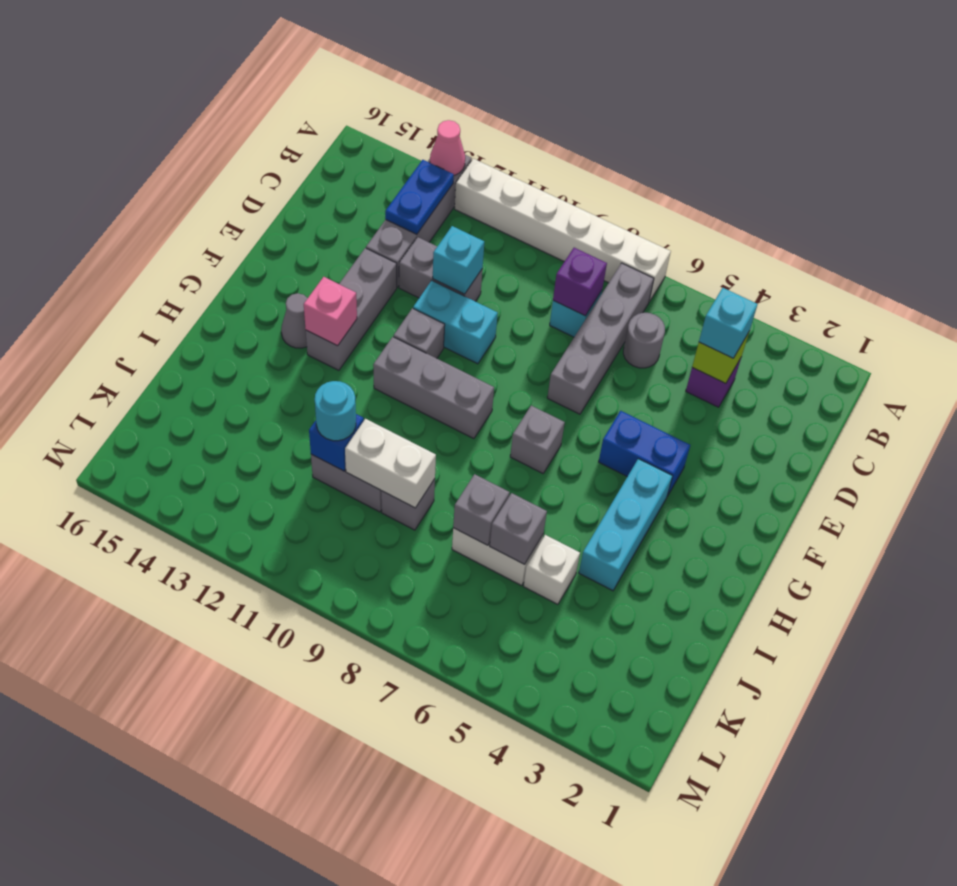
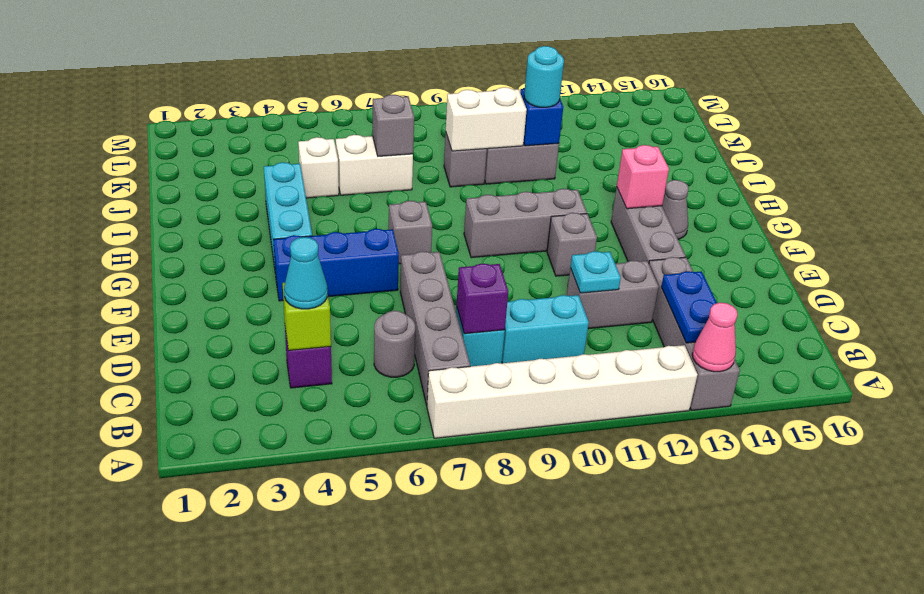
cyan brick C4 level 3 -> cyan cone C4 level 3
cyan brick D11 level 2 -> cyan plate D11 level 2
cyan brick E10:E11 level 1 -> cyan brick C9:C10 level 1
blue brick F4:F5 level 1 -> blue brick F4:F6 level 1
grey brick J6 level 2 -> none

